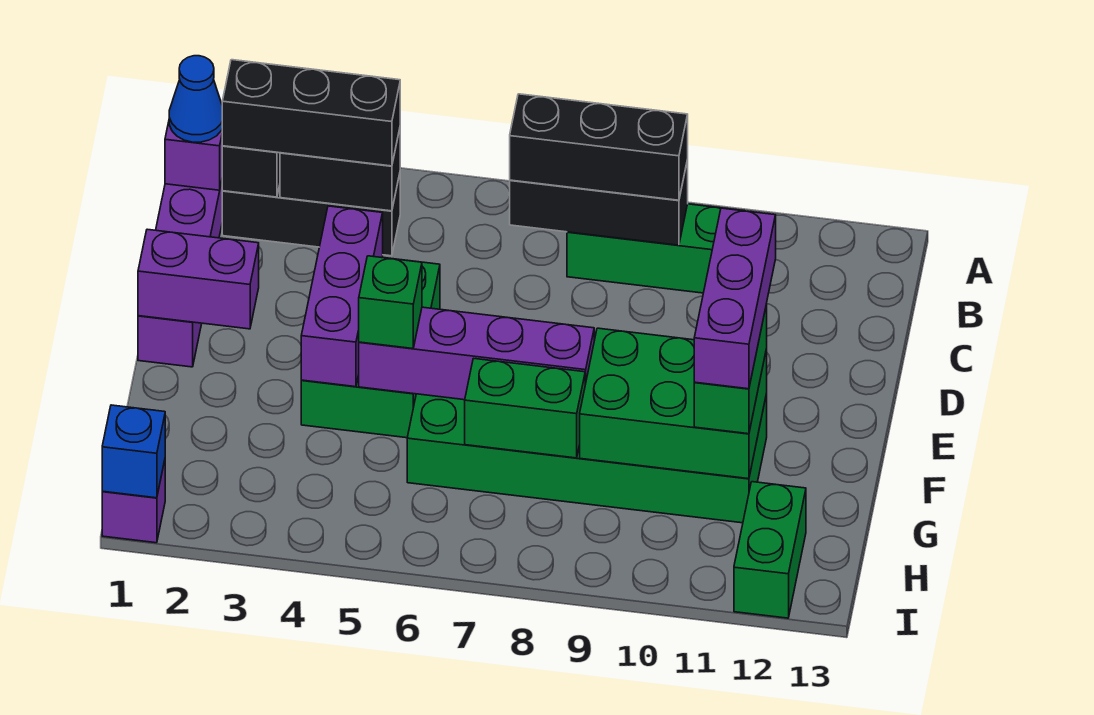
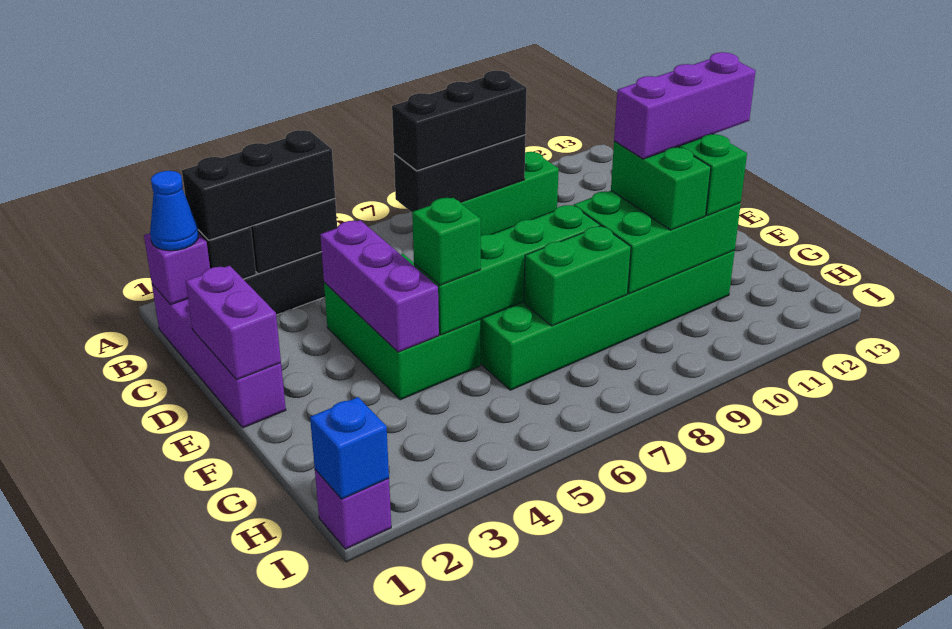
purple brick E1:E2 level 2 -> purple brick D1:E1 level 2
purple brick E11:G11 level 4 -> purple brick F10:F12 level 4
purple brick F5:F8 level 2 -> green brick F5:F8 level 2
green brick H12:I12 level 1 -> green brick F10:G10 level 3

